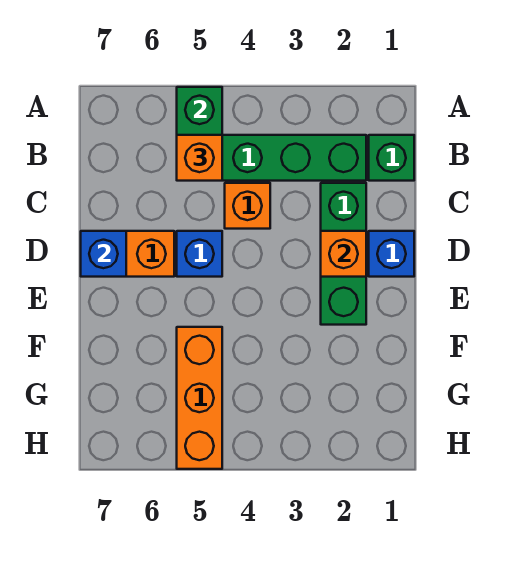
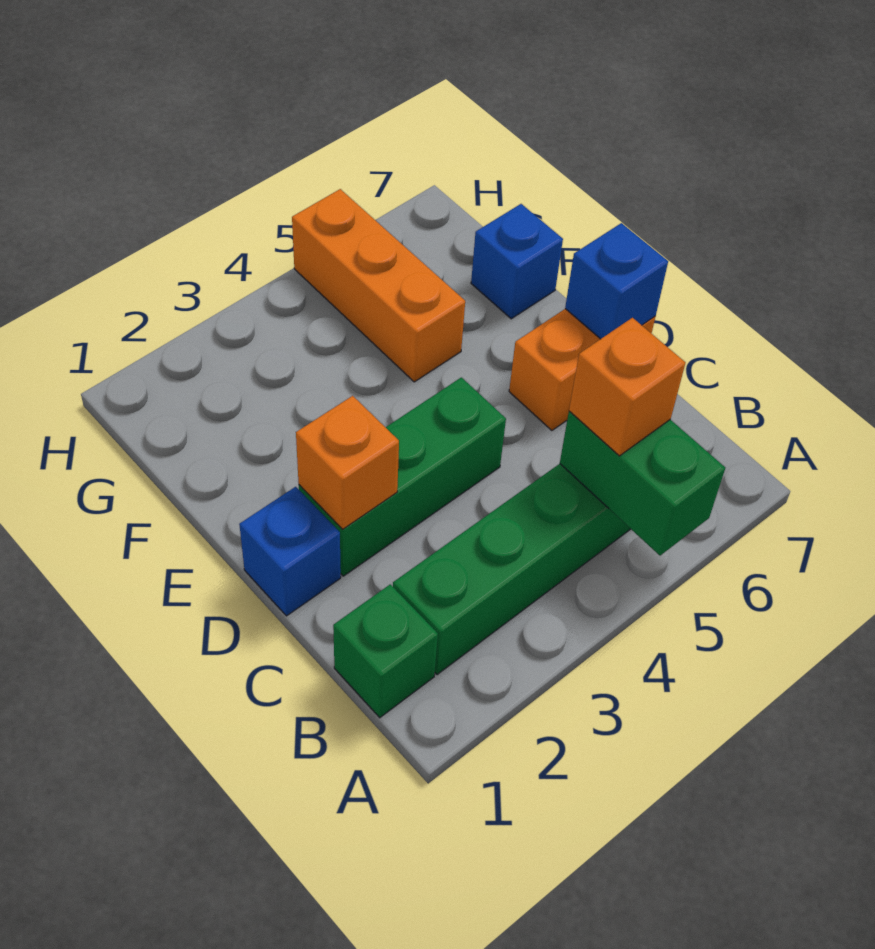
green brick C2:E2 level 1 -> green brick D2:D4 level 1
orange brick C4 level 1 -> none
blue brick D5 level 1 -> blue brick F7 level 1

